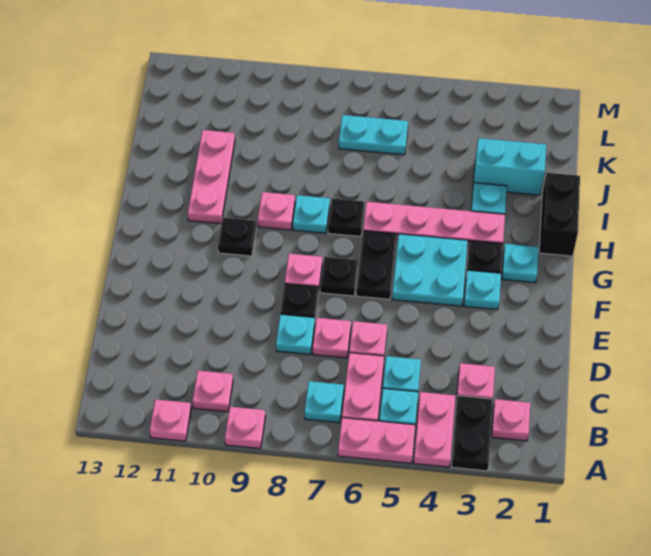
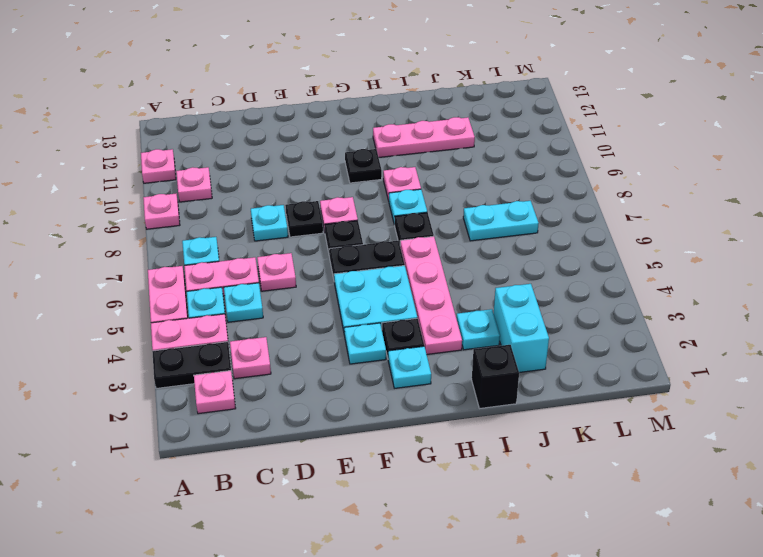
pink plate D7 level 1 -> none
black brick H1:I1 level 1 -> black brick I1 level 1
cyan plate K6:K7 level 1 -> cyan plate J7:K7 level 1

